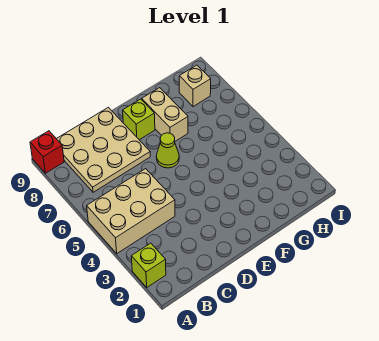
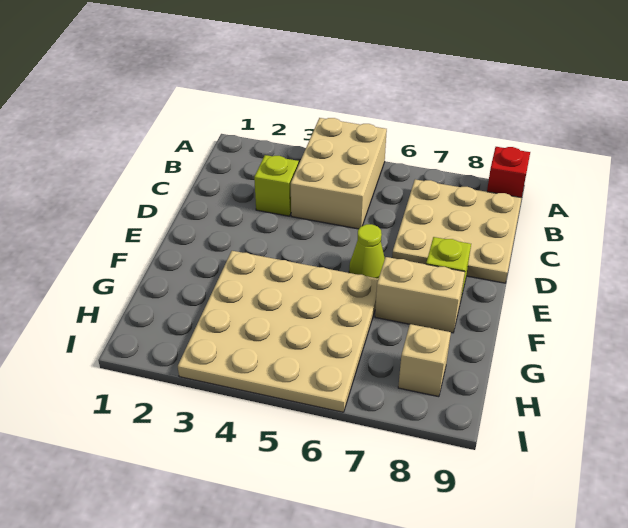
lime brick A2 level 1 -> lime brick C3 level 1
none -> tan plate F3:I6 level 1

